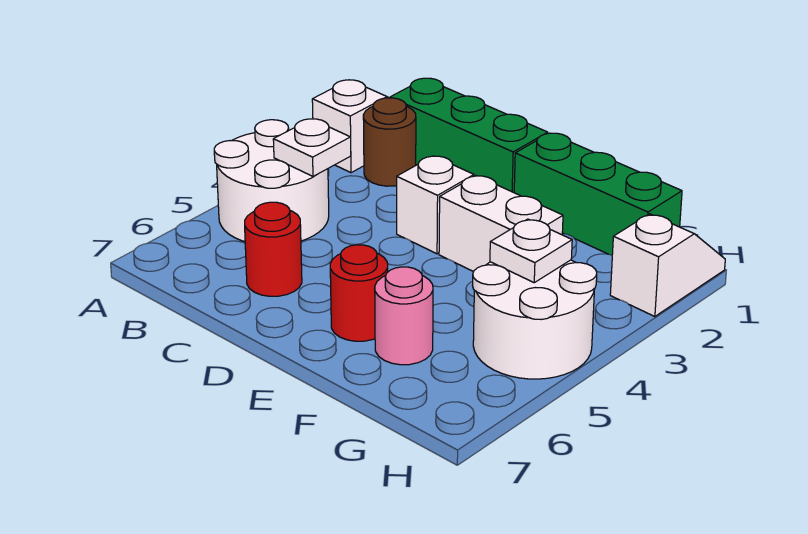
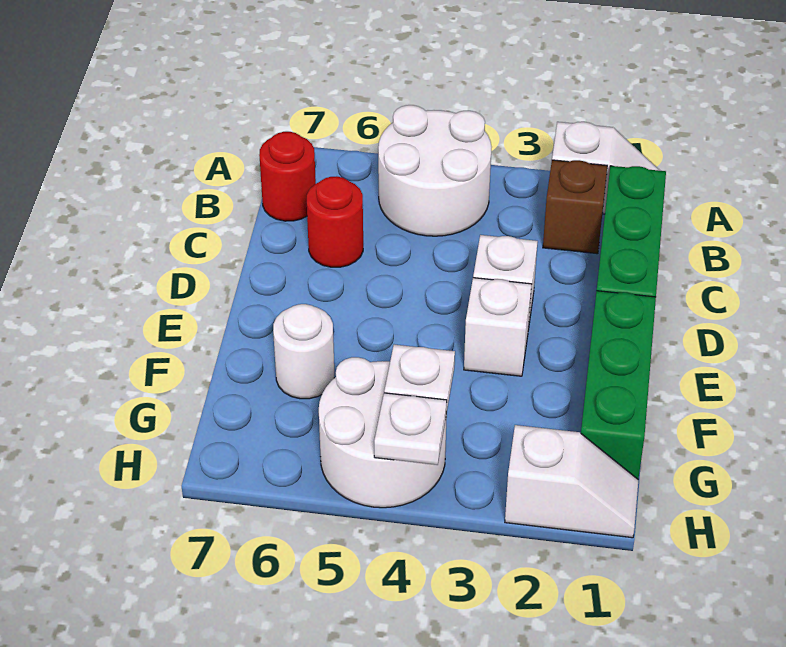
brown round brick B2 level 1 -> brown brick B2 level 1
white plate B4 level 2 -> white plate H4 level 2
white brick E3:F3 level 1 -> white brick E3 level 1
red round brick E6 level 1 -> red round brick B7 level 1
pink round brick F6 level 1 -> white round brick F6 level 1

